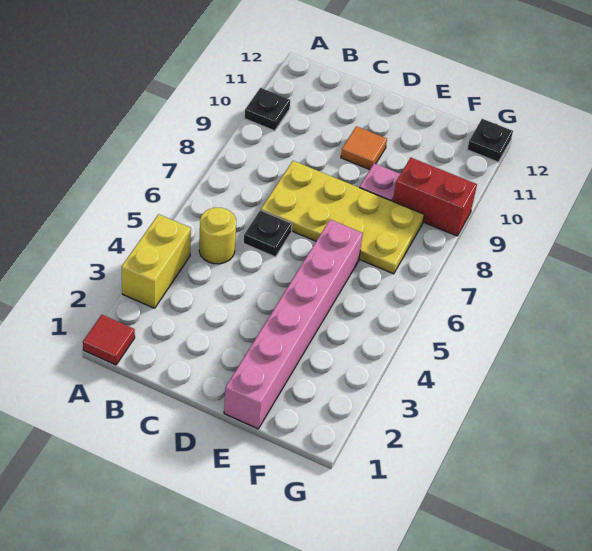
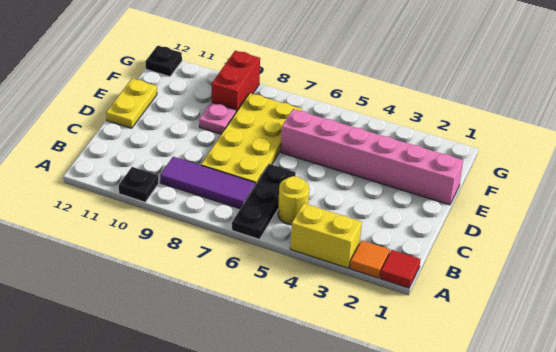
none -> purple tile B7:B9 level 1
black plate C6 level 1 -> black plate A6:C6 level 1
orange tile D10 level 1 -> orange tile A2 level 1
none -> yellow plate D12:E12 level 1

